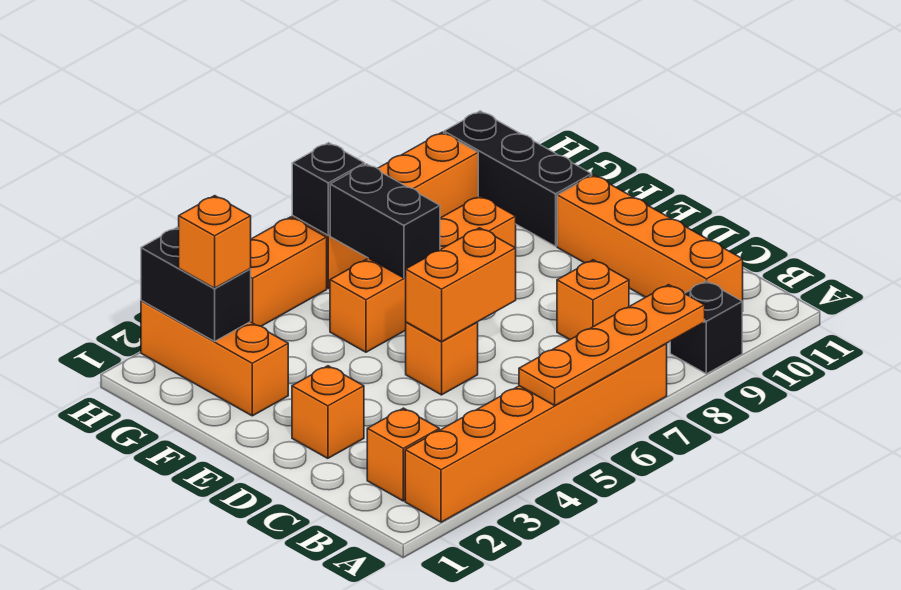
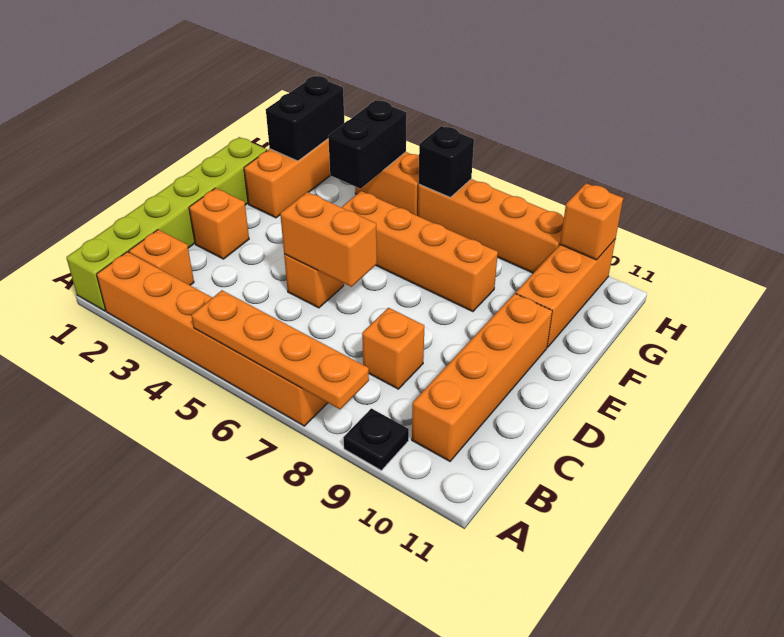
none -> lime brick A1:F1 level 1
black brick A9 level 1 -> black plate A9 level 1
black brick F6:G6 level 2 -> black brick G4:H4 level 2
black brick F10:H10 level 1 -> orange brick F10:H10 level 1
orange brick G2 level 3 -> orange brick H10 level 2

